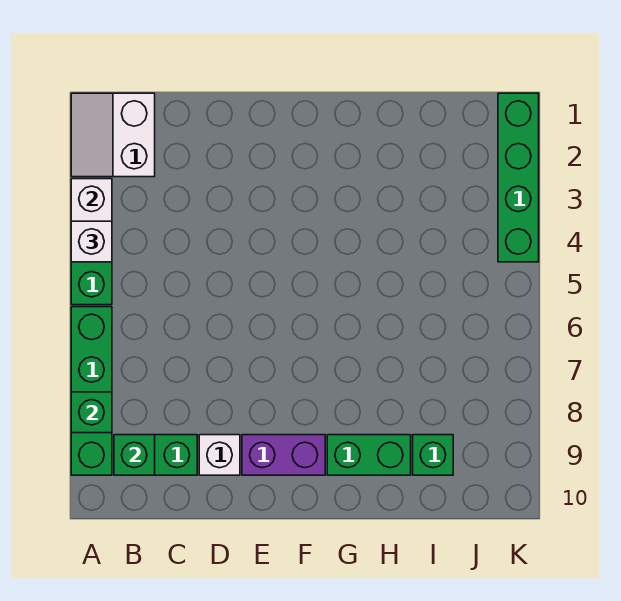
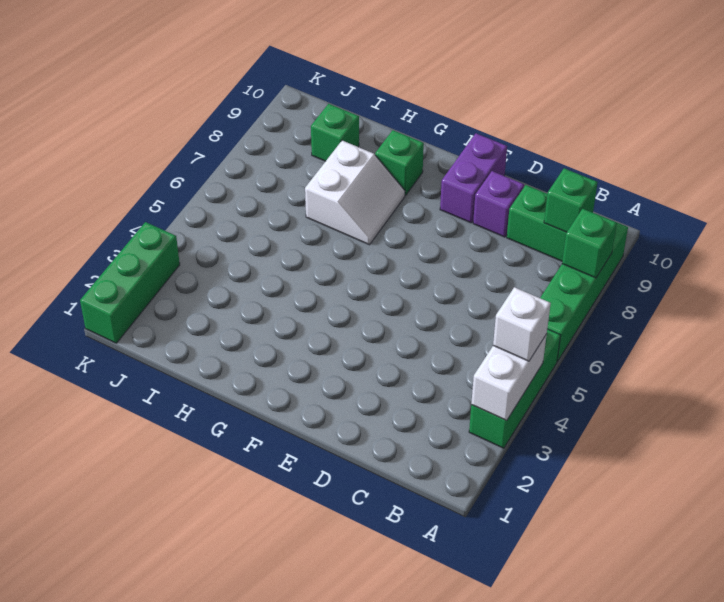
white slope A1:B2 level 1 top B -> white slope G7:H8 level 1 top H
white brick D9 level 1 -> purple brick D9 level 1
purple brick E9:F9 level 1 -> purple brick E9:E10 level 1
green brick G9:H9 level 1 -> green brick G9 level 1
green brick K1:K4 level 1 -> green brick K1:K3 level 1

